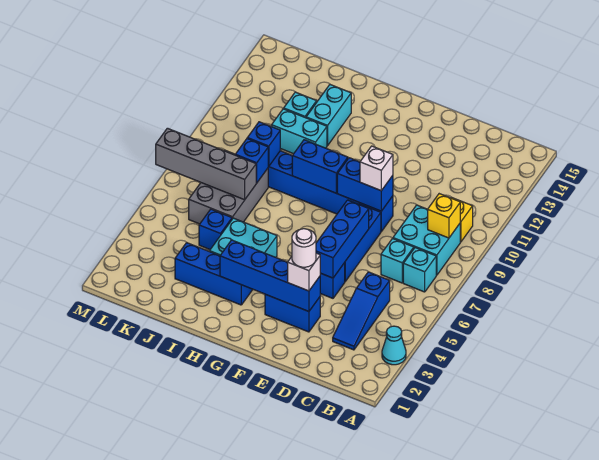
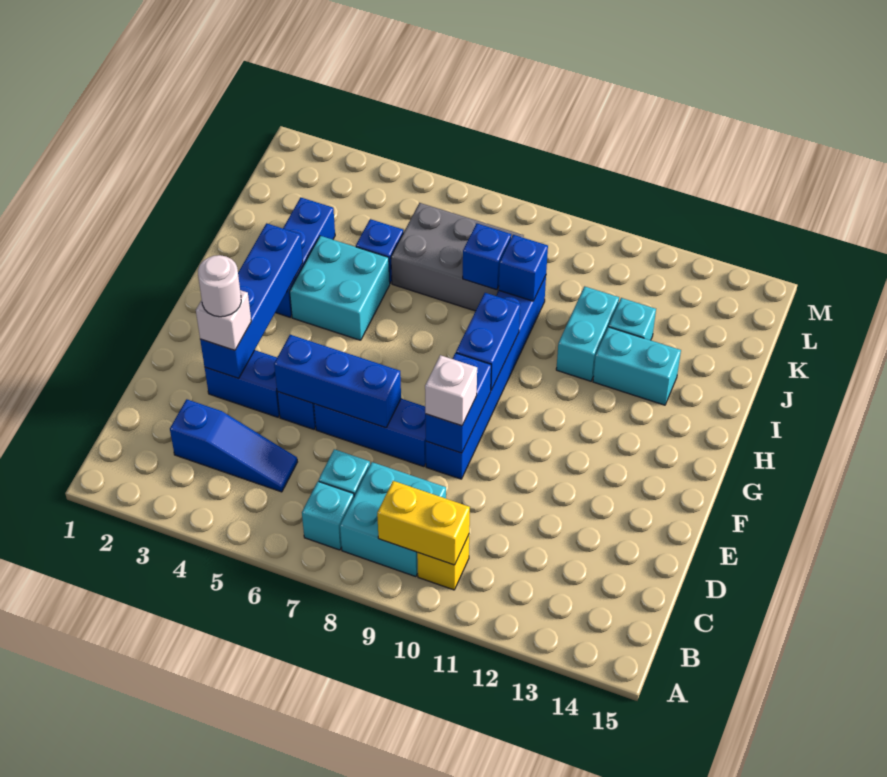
cyan cone A3 level 1 -> none
yellow brick B9 level 2 -> yellow brick B9:B10 level 2
blue slope C3:C5 level 1 top 5 -> blue slope C3:C5 level 1 top 3
blue brick E3:F3 level 1 -> blue brick E3:E4 level 1
grey brick J7:M7 level 2 -> none

